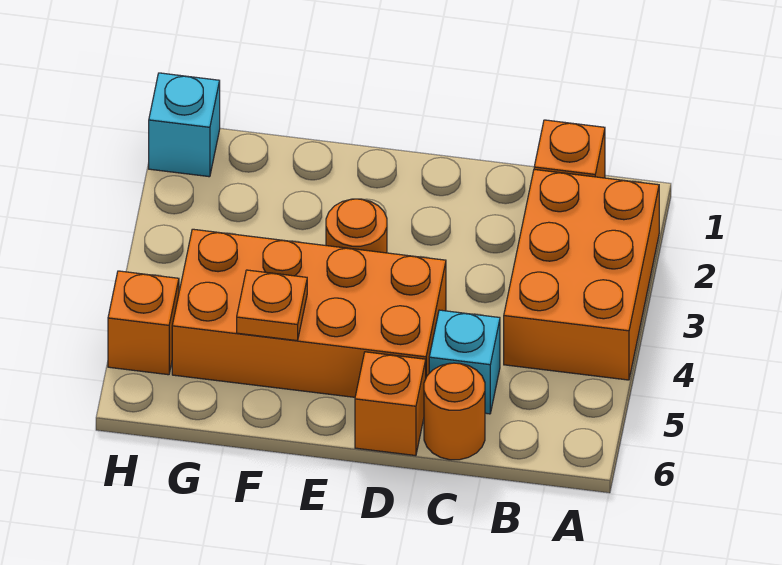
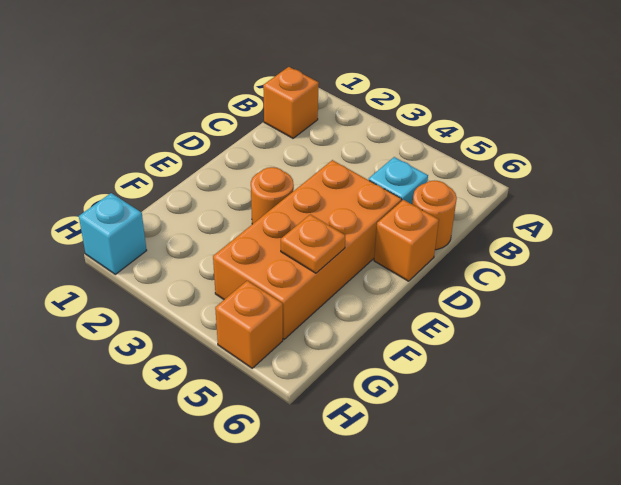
orange brick A2:B4 level 1 -> none

